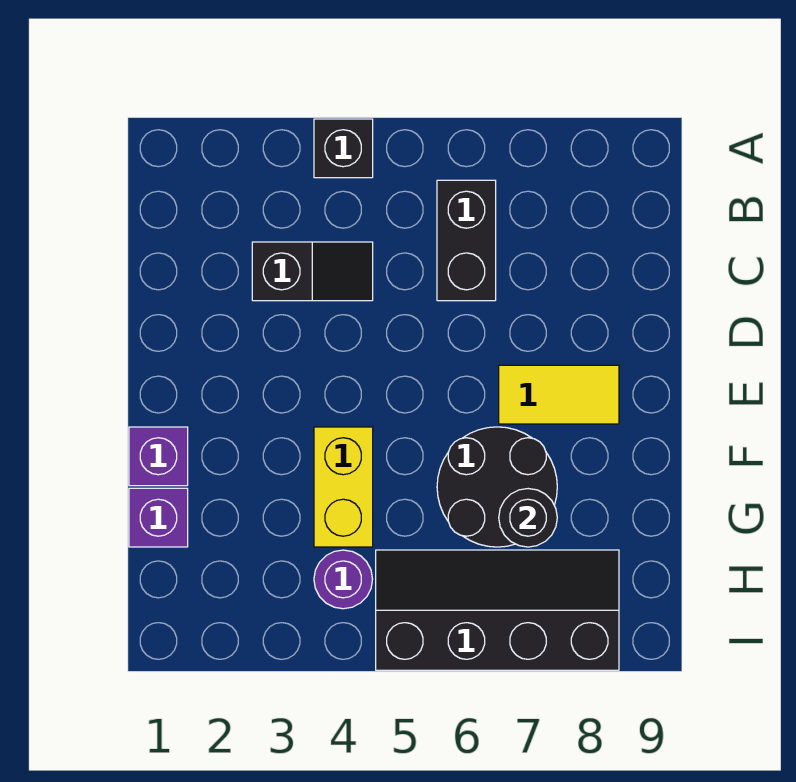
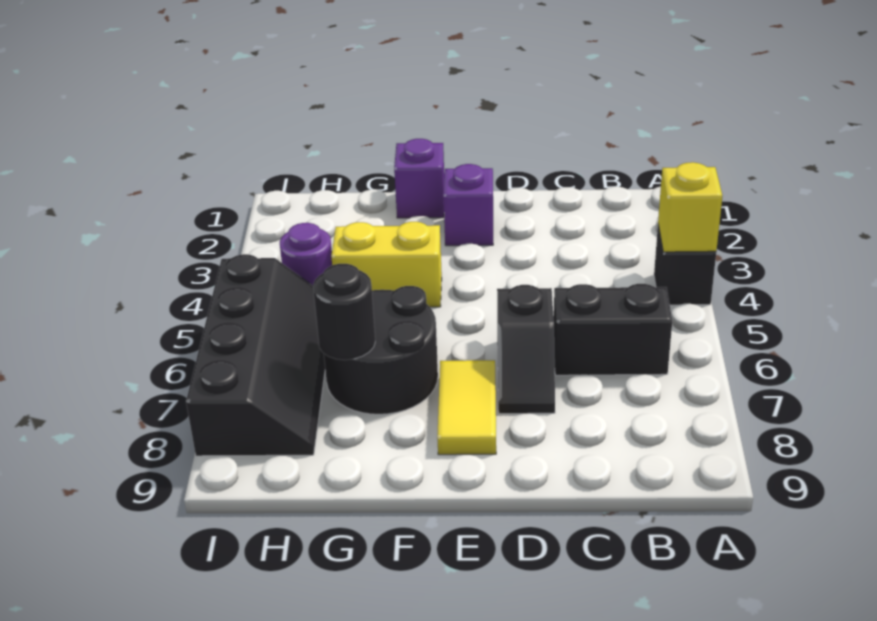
none -> yellow brick A4 level 2
black slope C3:C4 level 1 top 3 -> black slope D6:D7 level 1 top 6
purple brick G1 level 1 -> purple brick E2 level 1

